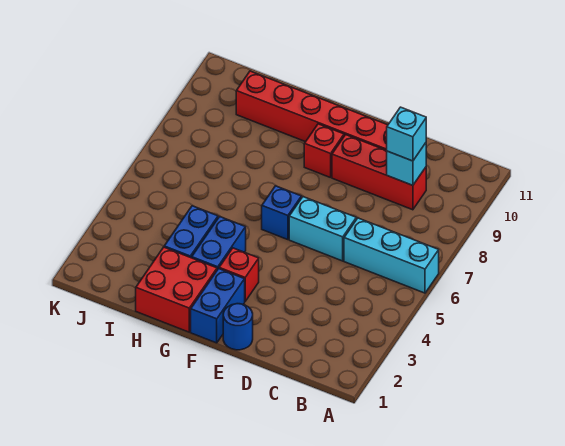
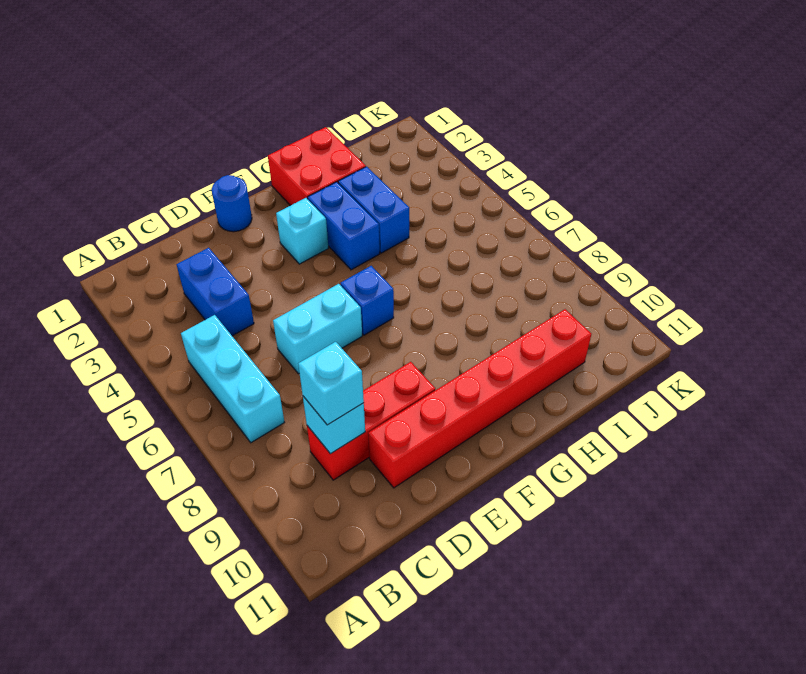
cyan brick A6:C6 level 1 -> cyan brick B5:B7 level 1
blue brick F1:F2 level 1 -> blue brick C3:C4 level 1
red brick F3 level 1 -> cyan brick F3 level 1
red brick F9 level 1 -> none

